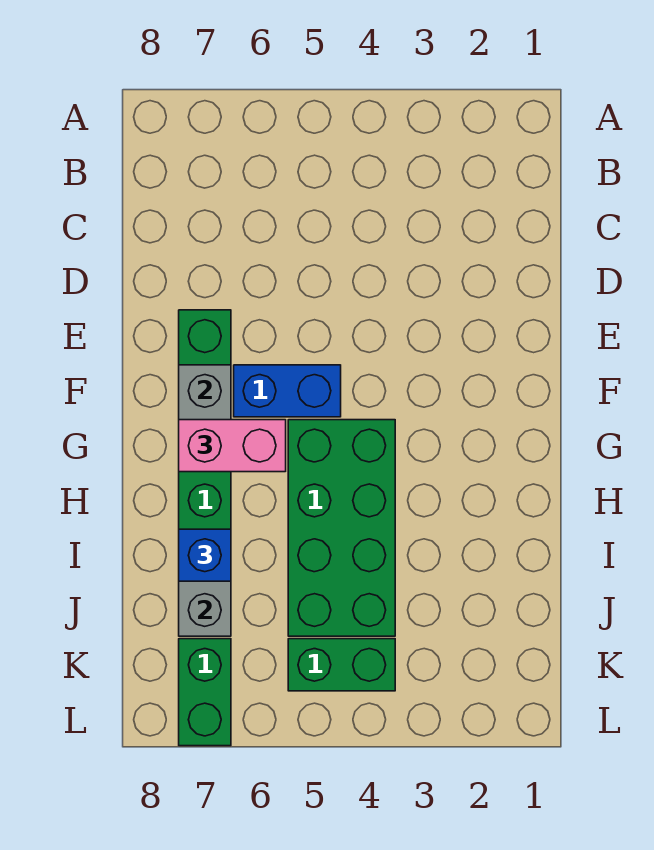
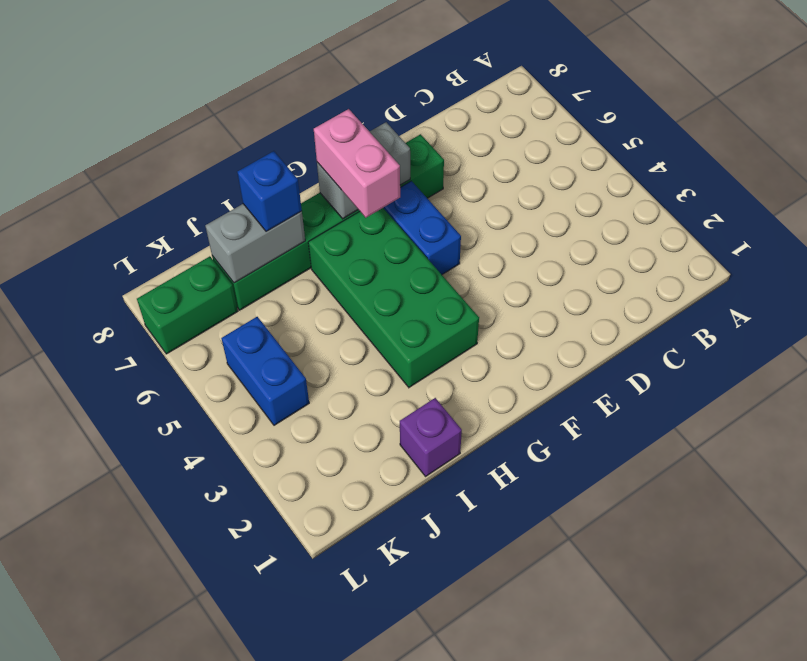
green brick G4:J5 level 1 -> green brick G3:H6 level 1
none -> purple brick I1 level 1
green brick K4:K5 level 1 -> blue brick K4:K5 level 1

